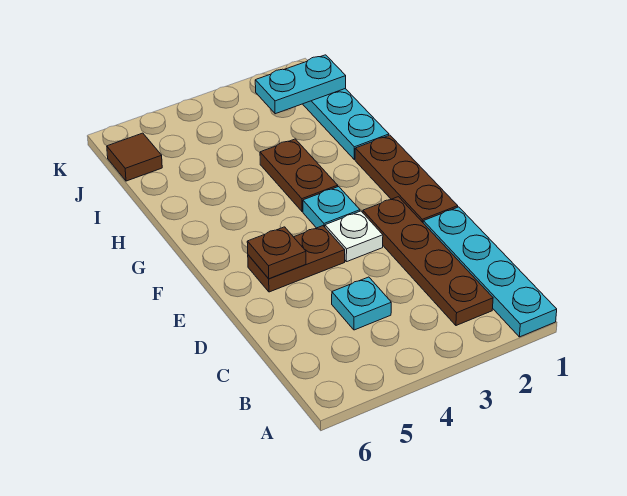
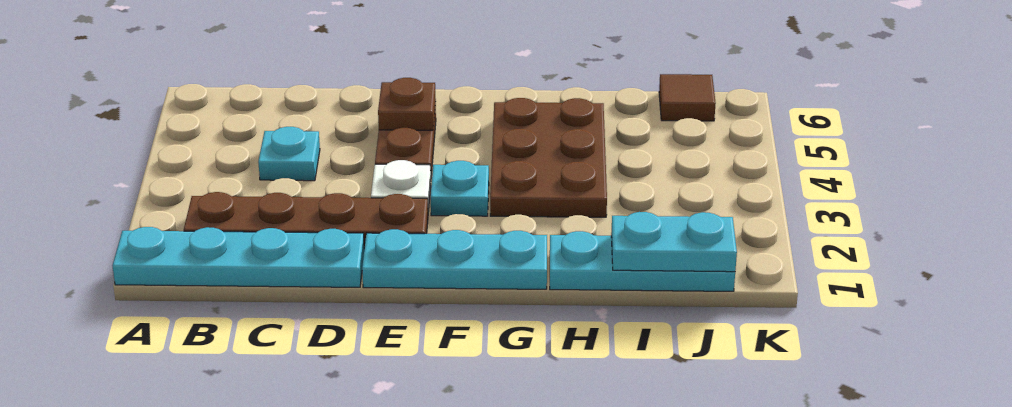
brown plate E1:G1 level 1 -> cyan plate E1:G1 level 1
brown plate G3:H3 level 1 -> brown plate G3:H5 level 1
cyan plate J1:J2 level 2 -> cyan plate I1:J1 level 2

